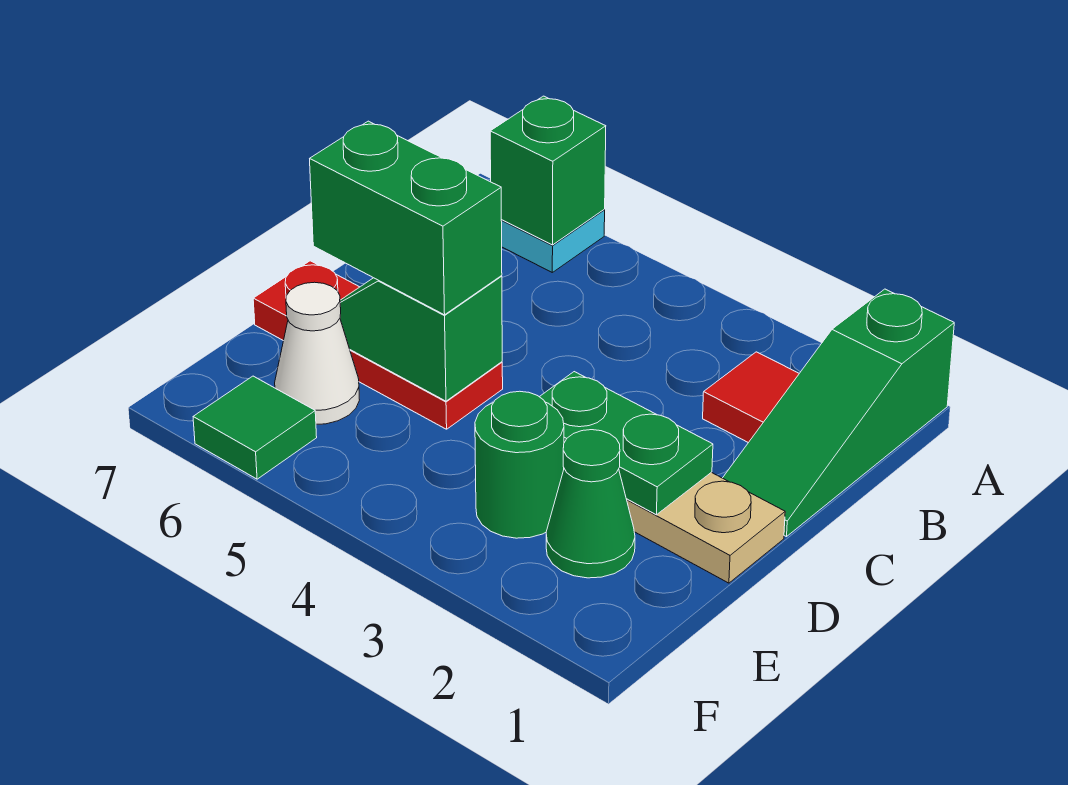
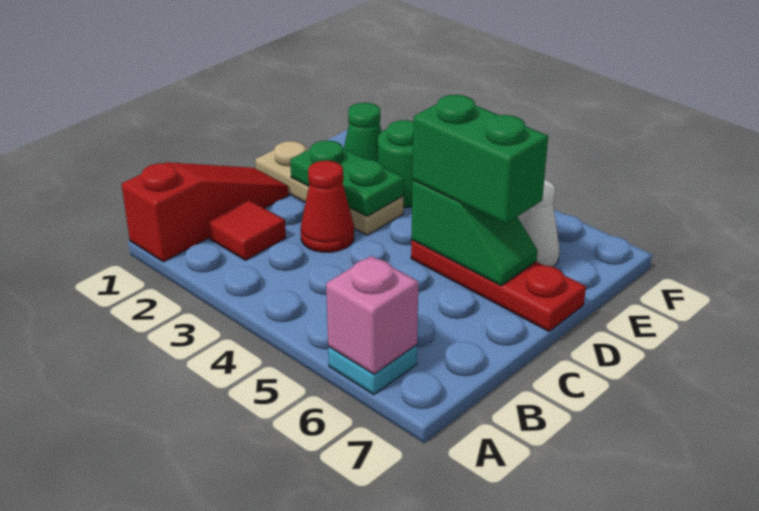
green slope A1:C1 level 1 top A -> red slope A1:C1 level 1 top A
green brick A6 level 2 -> pink brick A6 level 2
none -> red cone C3 level 1
green tile F6 level 1 -> none

